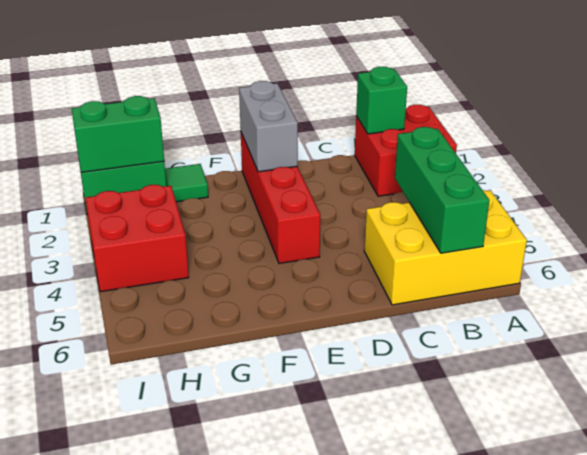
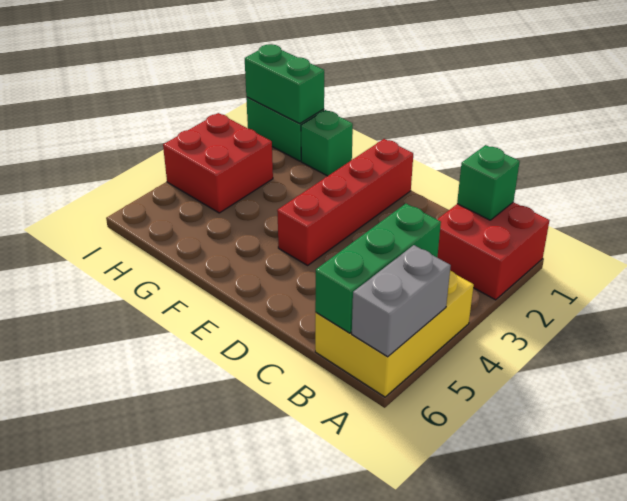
yellow brick A5:C6 level 1 -> yellow brick A4:B6 level 1
grey brick E1:E2 level 2 -> grey brick A5:A6 level 2
green tile G1 level 1 -> green brick G1 level 1

